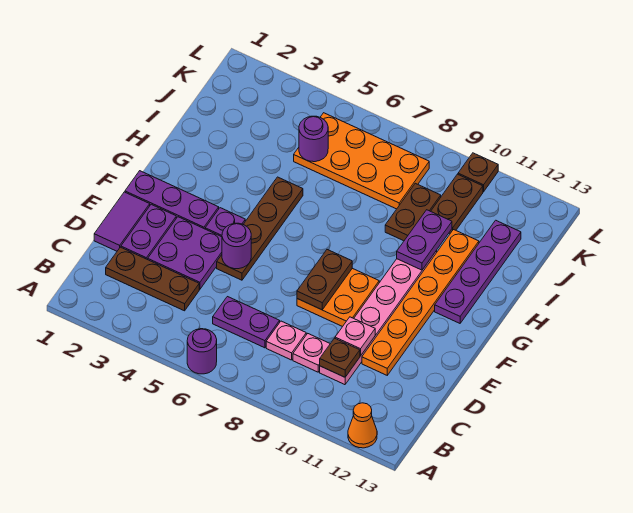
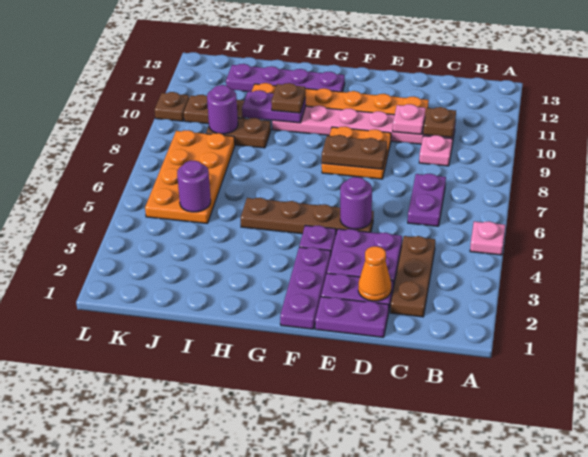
purple round brick A6 level 1 -> purple round brick J9 level 2
orange cone A12 level 1 -> orange cone D2 level 2
pink plate C8 level 1 -> pink plate A5 level 1
purple tile D1:E1 level 1 -> purple plate D1:E1 level 1
none -> brown plate H10 level 3

